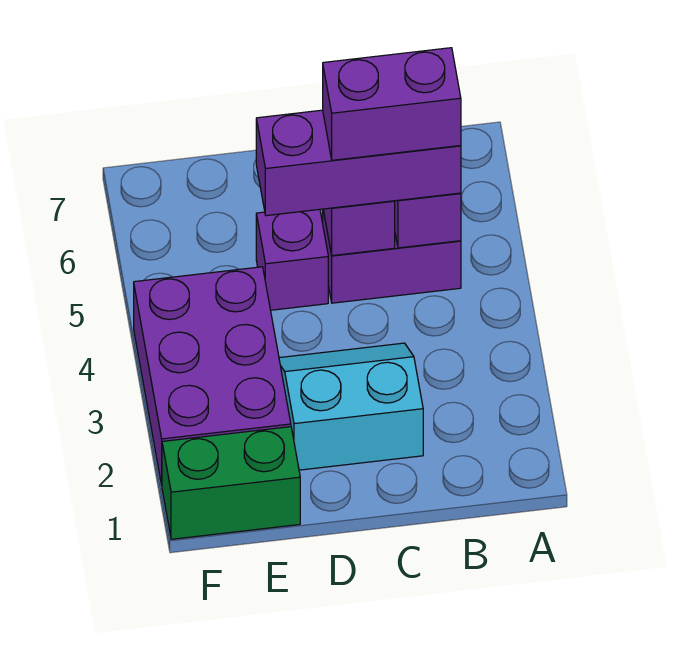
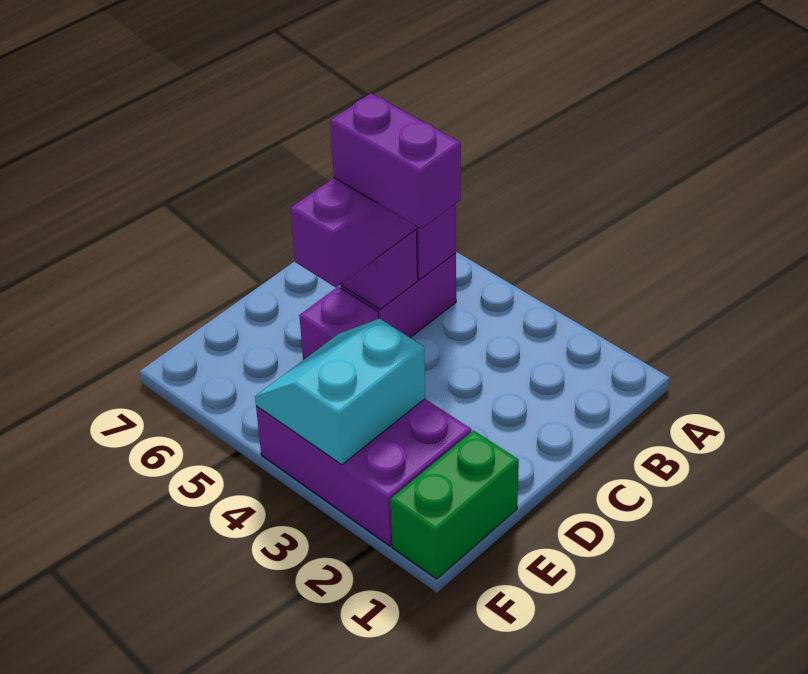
purple brick B5:C5 level 4 -> purple brick C4:C5 level 4
cyan slope C2:D3 level 1 top 2 -> cyan slope E3:F4 level 2 top 3

